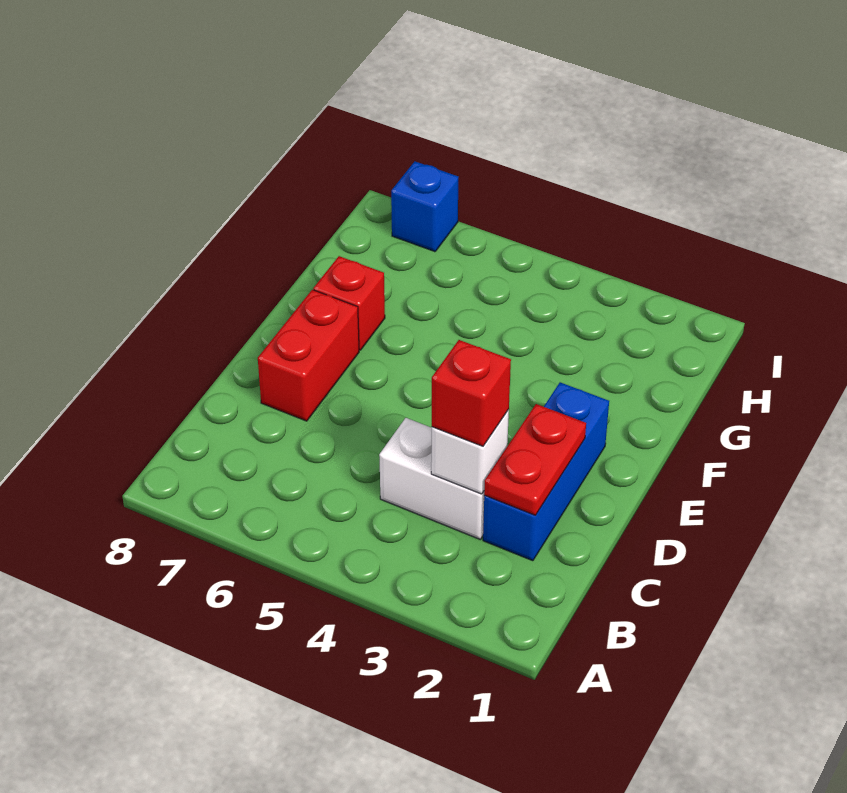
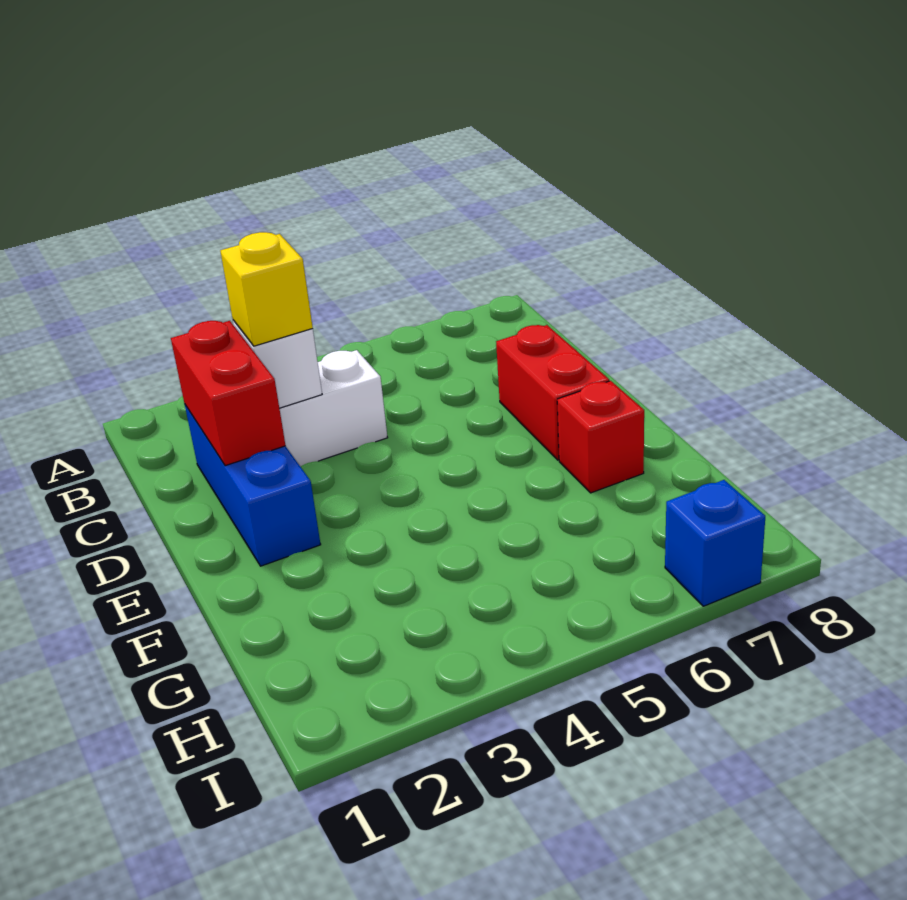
red plate C2:D2 level 2 -> red brick C2:D2 level 2
red brick C3 level 3 -> yellow brick C3 level 3

